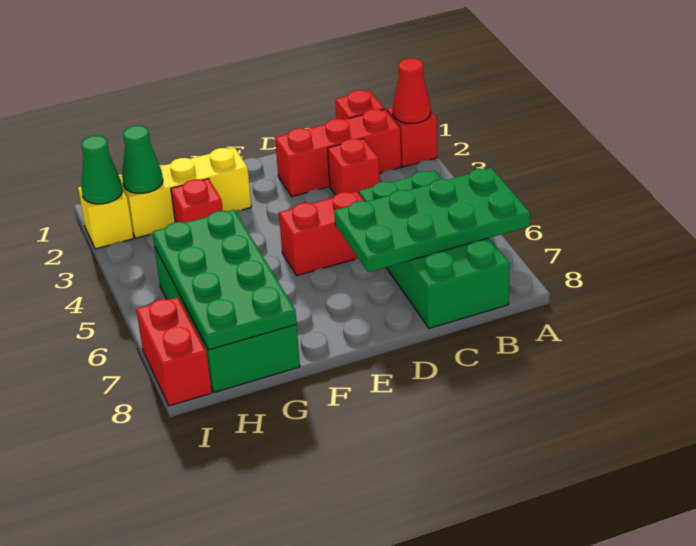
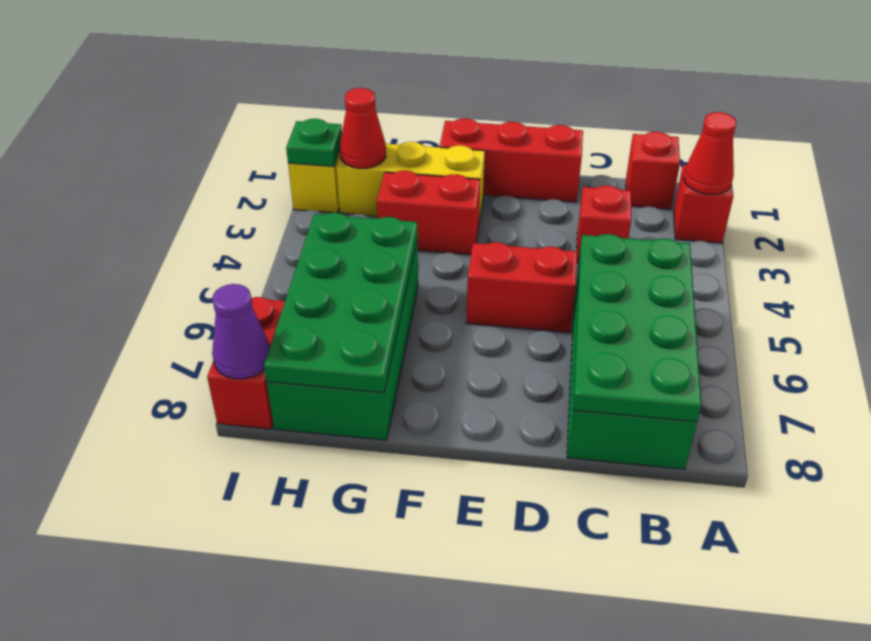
green plate A6:D7 level 2 -> green plate B5:C8 level 2
red brick B2:D2 level 1 -> red brick D1:F1 level 1
red brick G3 level 1 -> red brick F3:G3 level 1
green cone H2 level 2 -> red cone H2 level 2
green cone I2 level 2 -> green plate I2 level 2
none -> purple cone I8 level 2

